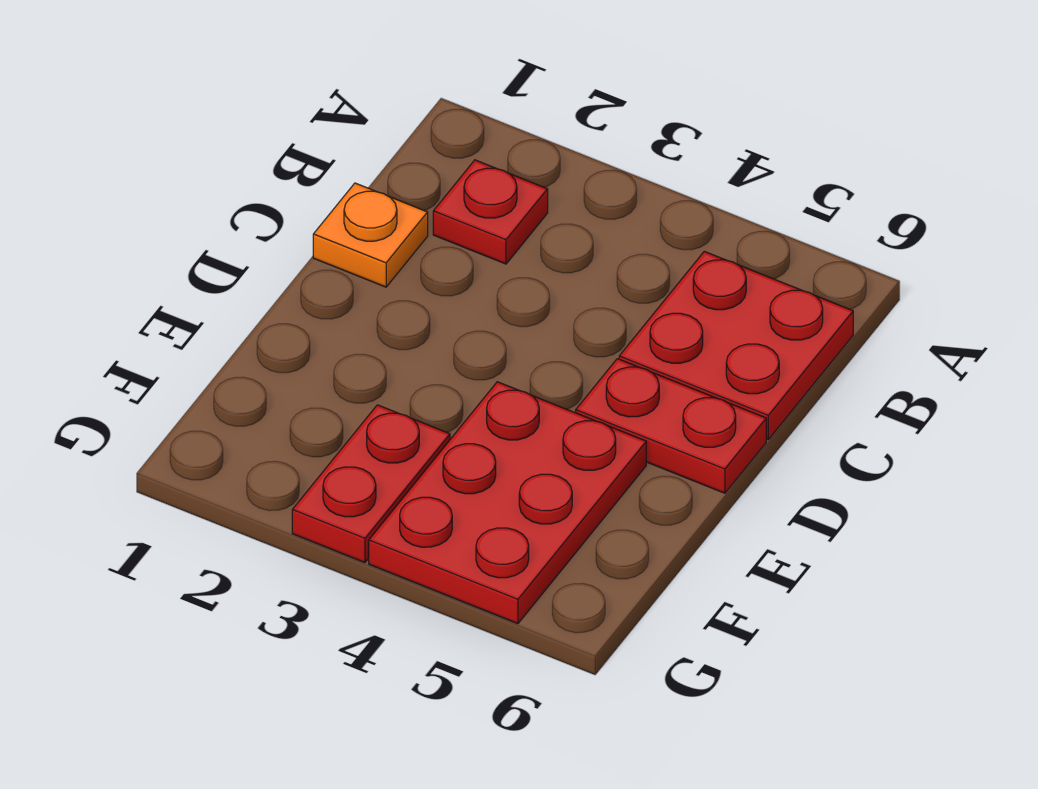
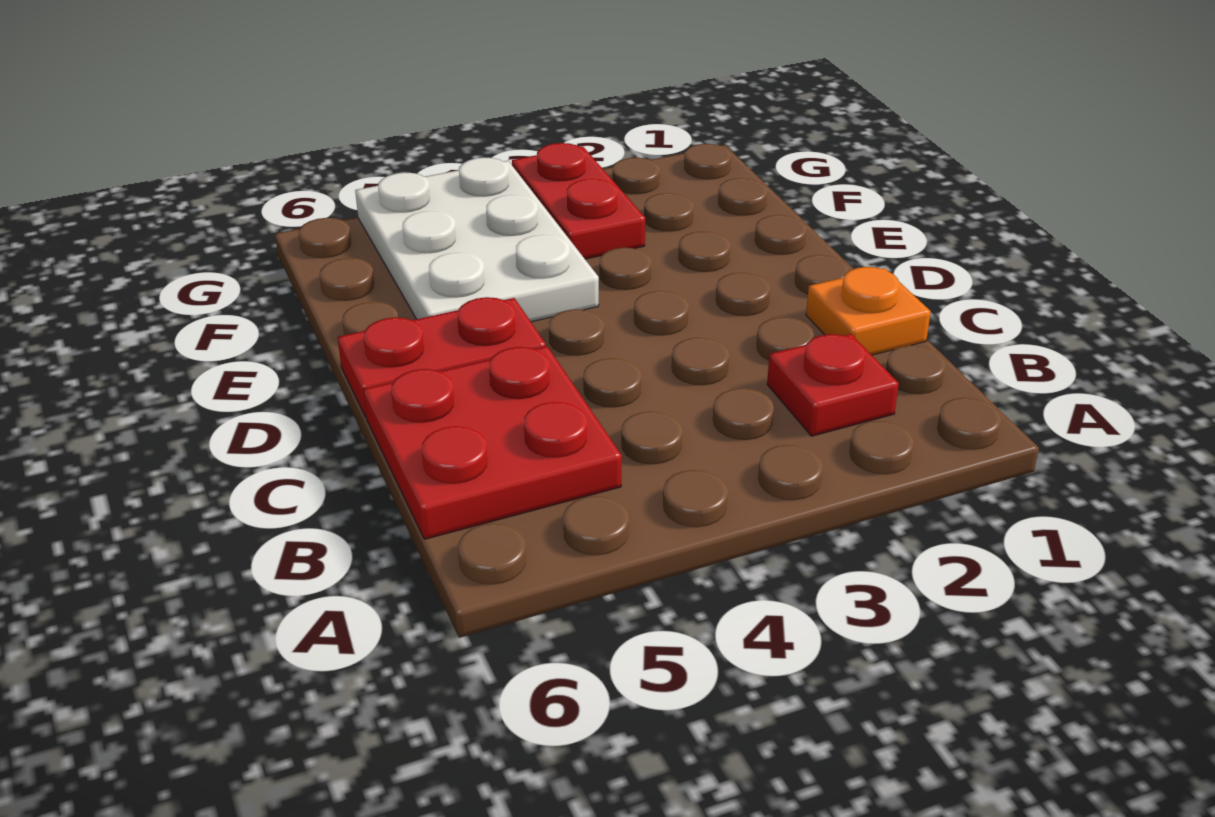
red plate E4:G5 level 1 -> white plate E4:G5 level 1

